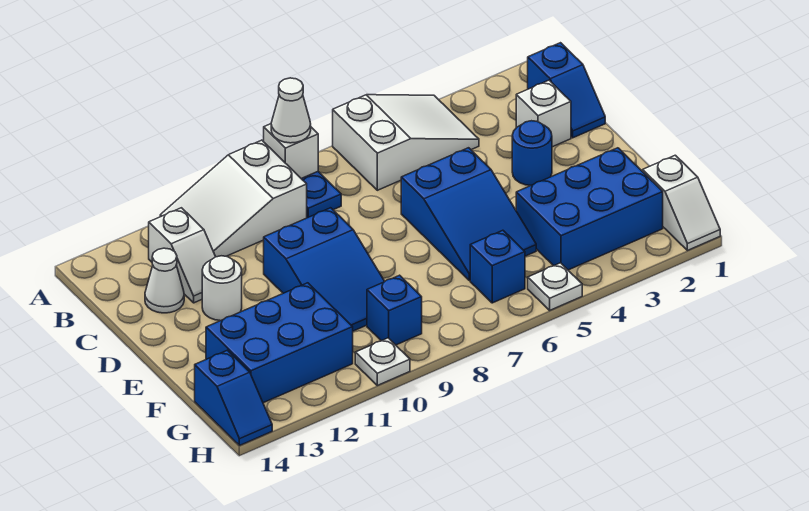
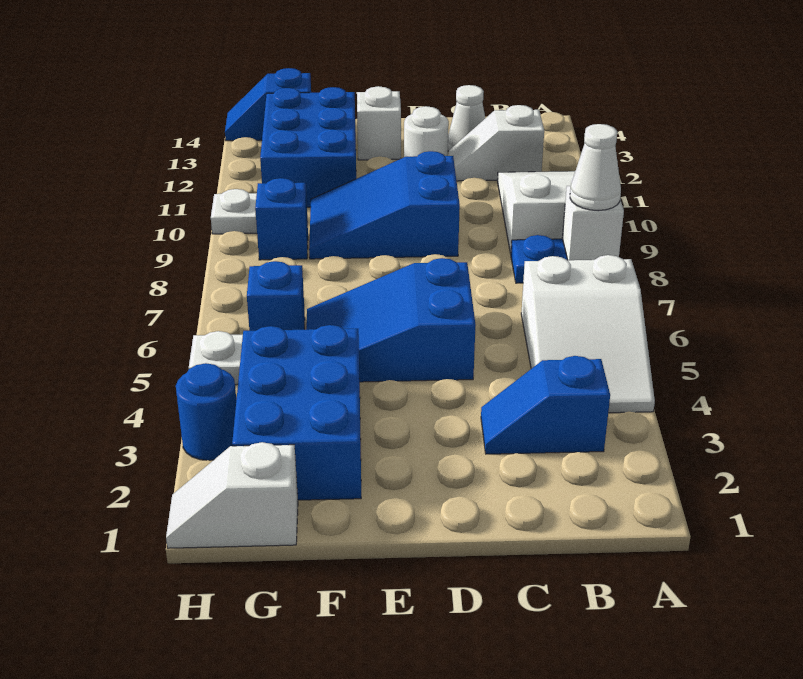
blue slope B1:C1 level 1 top B -> blue slope B3:C3 level 1 top B
white brick C2 level 1 -> white brick E13 level 1
blue round brick D3 level 1 -> blue round brick H3 level 1

